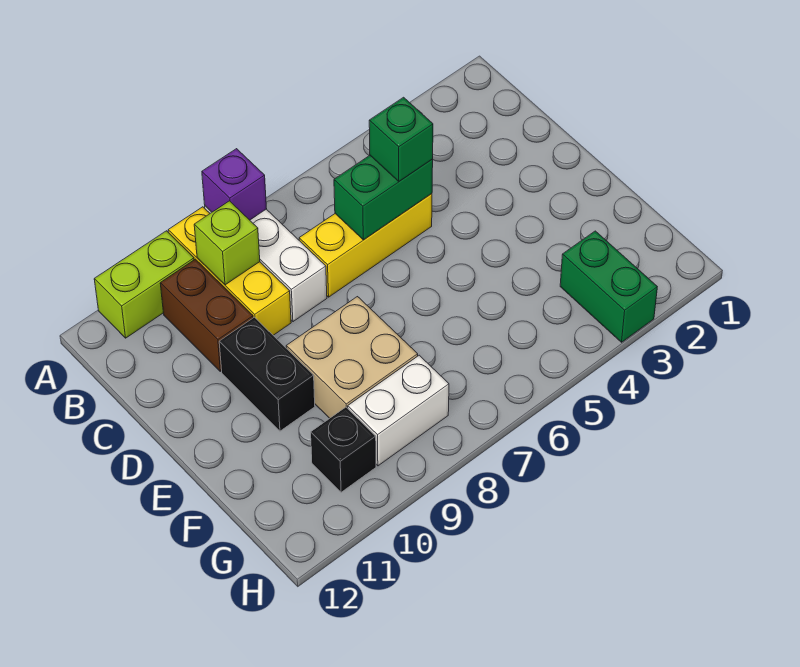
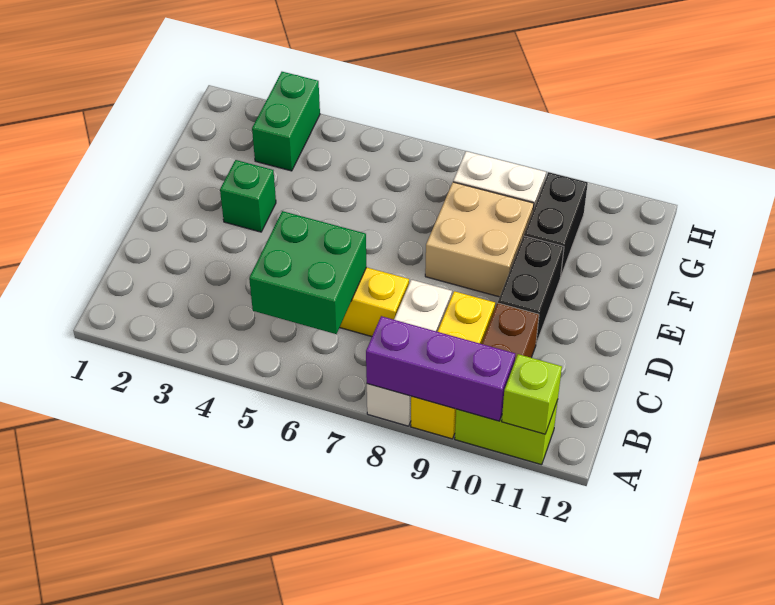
purple brick A8 level 2 -> purple brick A8:A10 level 2
lime brick B9 level 2 -> lime brick A11 level 2
green brick C5:C6 level 2 -> green brick B5:C6 level 2
green brick C5 level 3 -> green brick E3 level 1
black brick G10 level 1 -> black brick F10:G10 level 1

